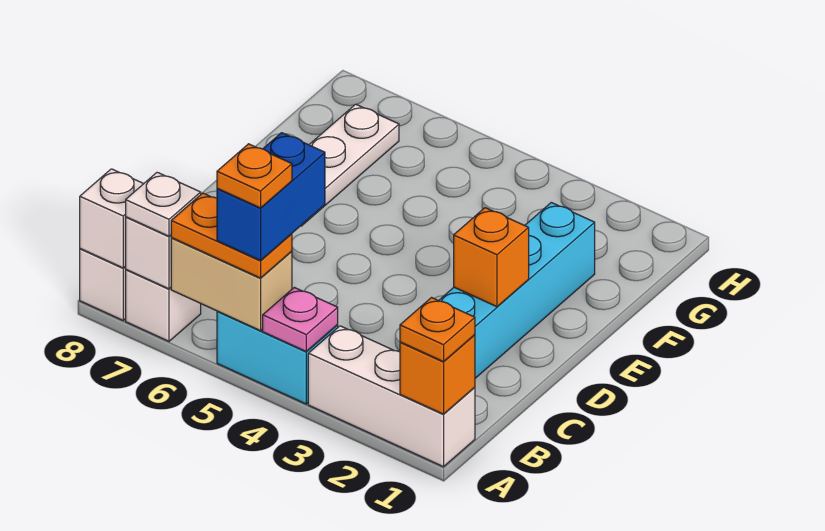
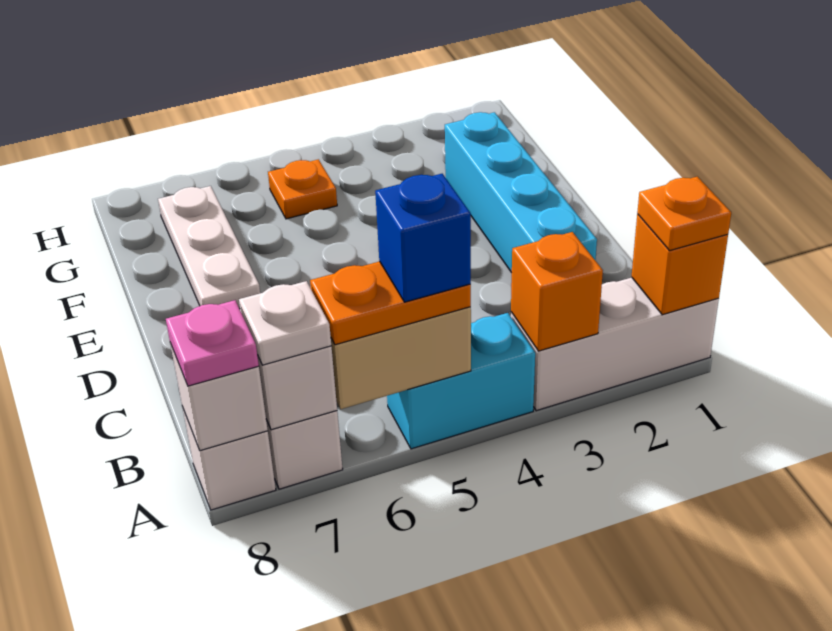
pink plate A4 level 2 -> pink plate A8 level 3
blue brick A5:B5 level 4 -> blue brick A5 level 4
orange plate A5 level 5 -> orange plate G5 level 1
orange brick D2 level 2 -> orange brick A3 level 2

